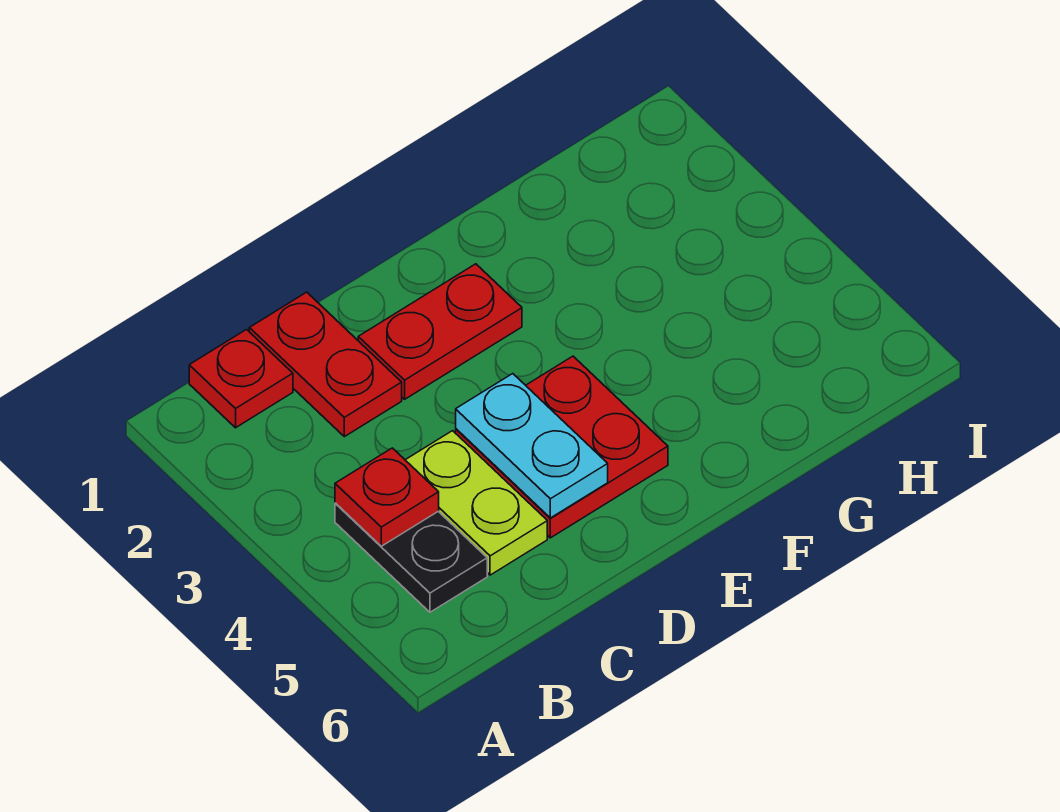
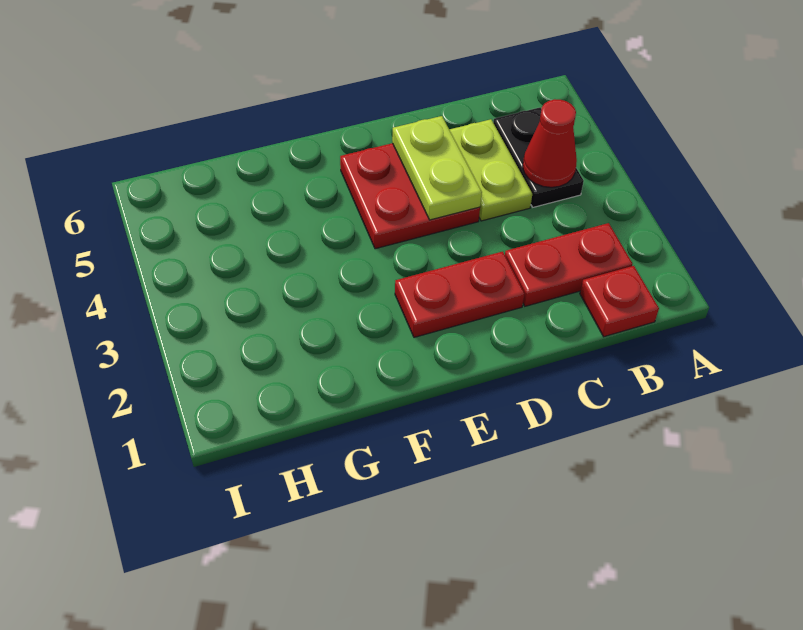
red plate B4 level 2 -> red cone B4 level 2
red plate C1:C2 level 1 -> red plate B2:C2 level 1
cyan plate D4:D5 level 2 -> lime plate D4:D5 level 2

